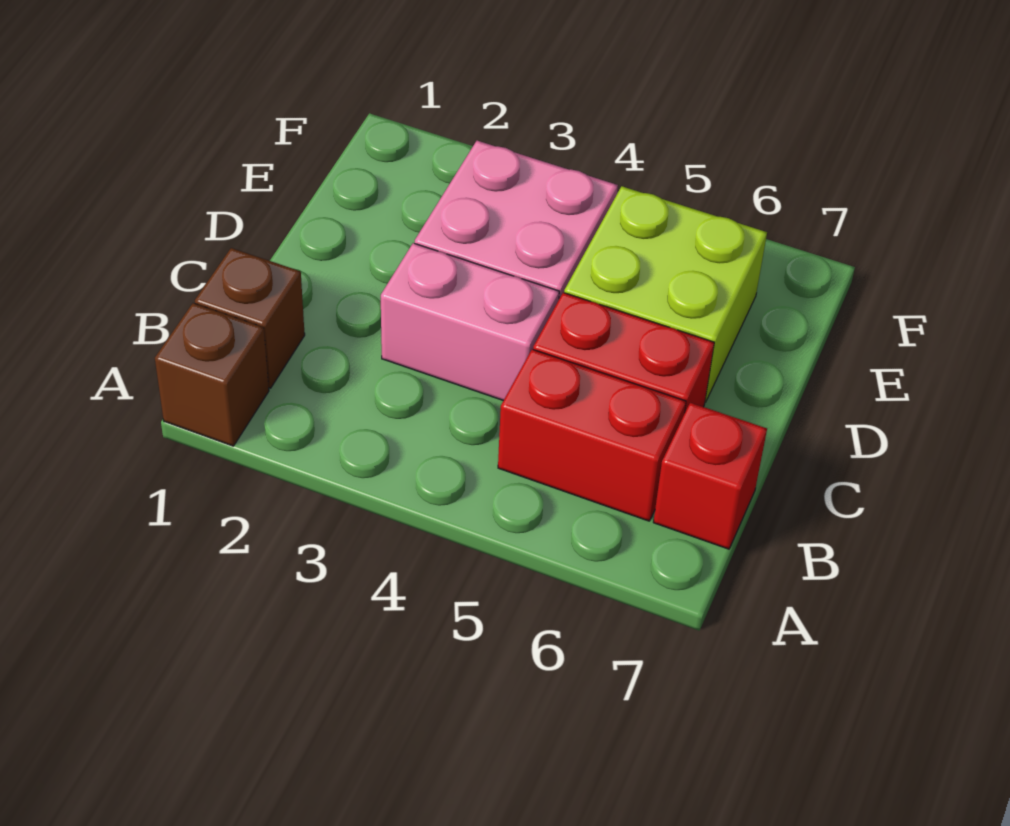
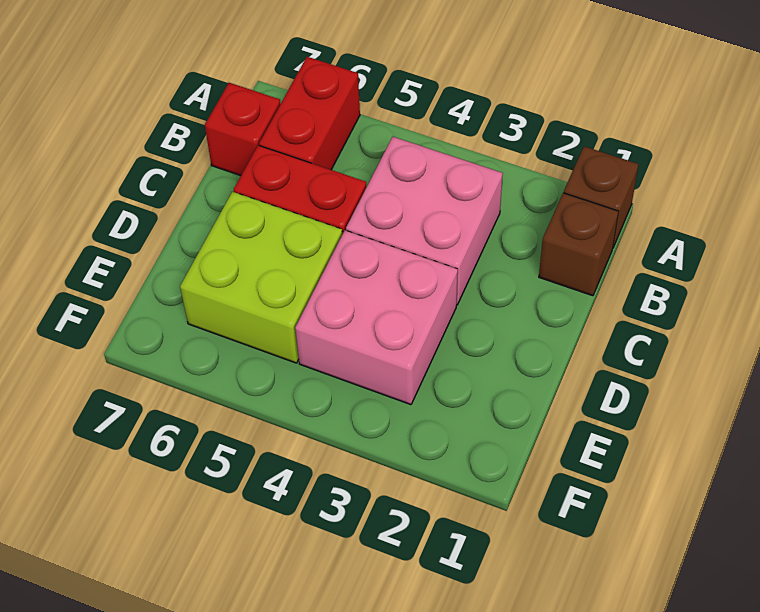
red brick B5:B6 level 1 -> red brick A6:B6 level 1
pink brick C3:C4 level 1 -> pink brick B3:C4 level 1

